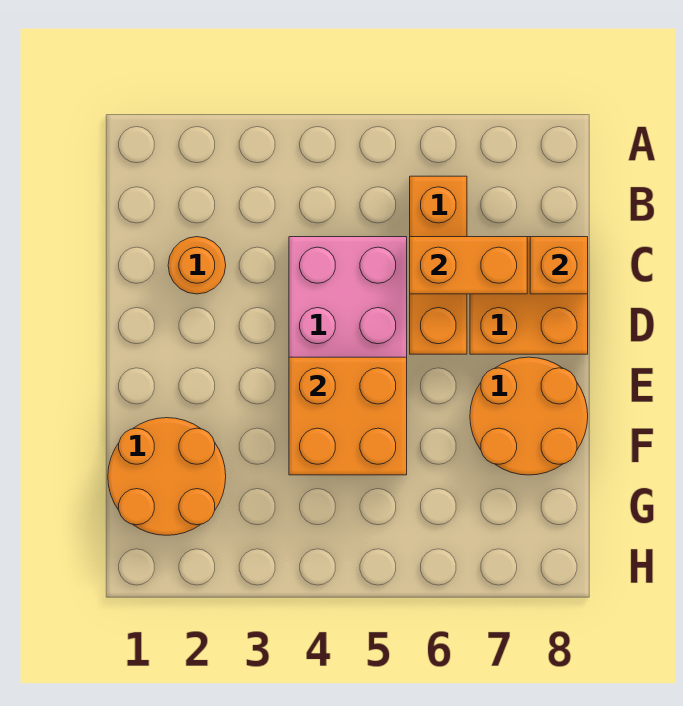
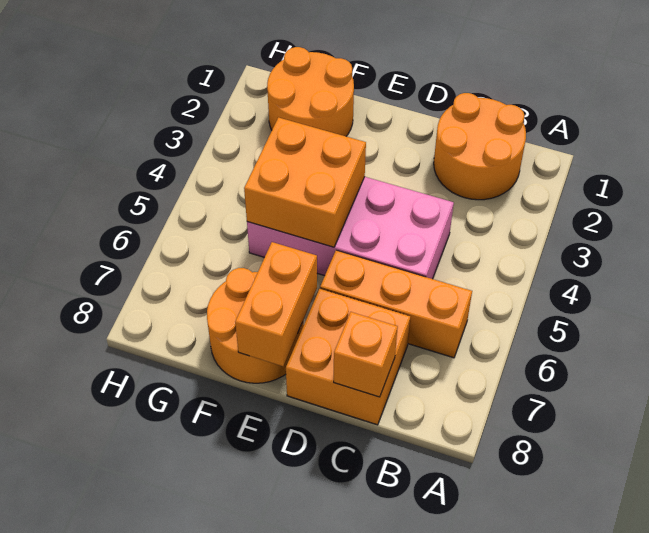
orange round brick C2 level 1 -> orange round brick B1:C2 level 1
orange brick C6:C7 level 2 -> orange brick E7:E8 level 2

